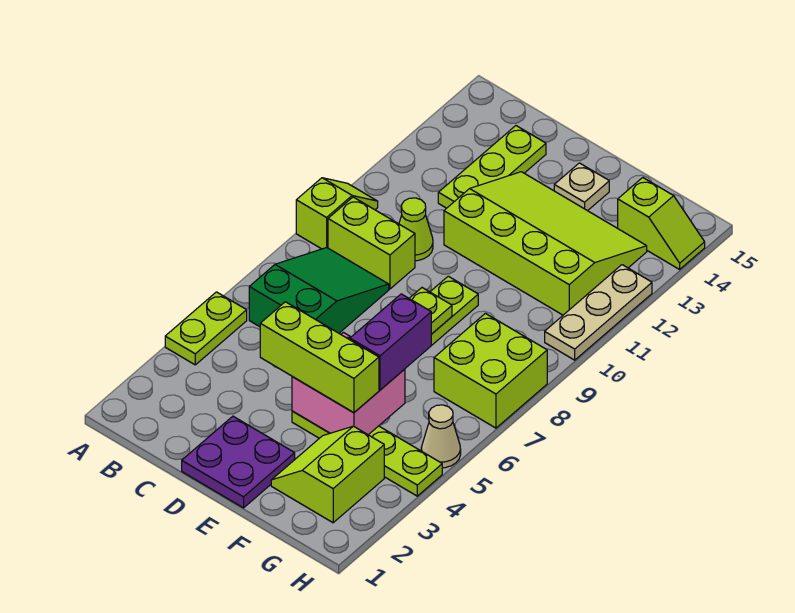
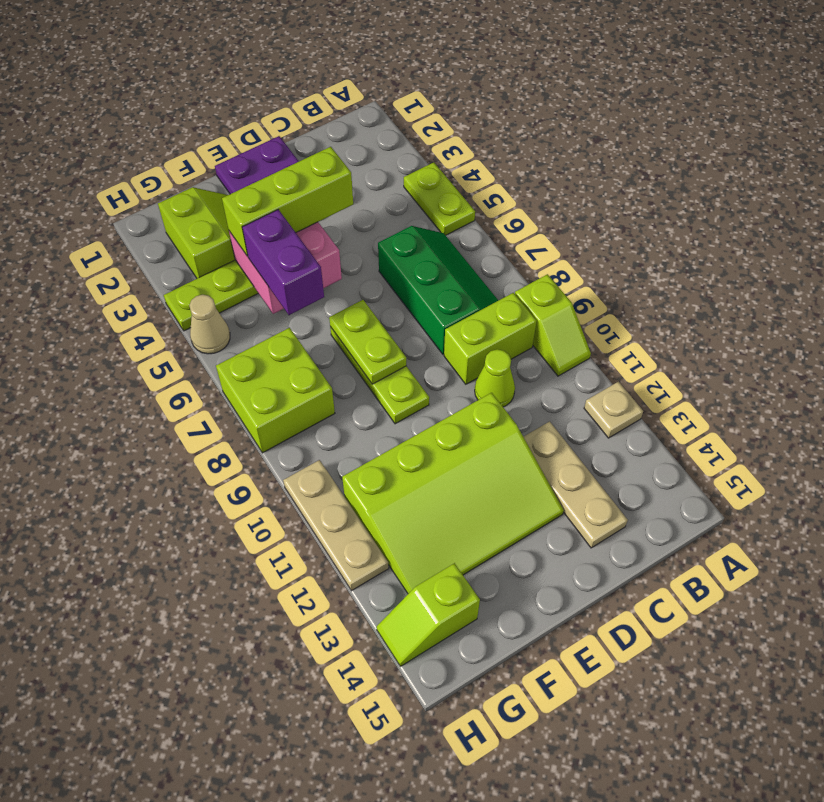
green slope B6:C8 level 1 top 6 -> green slope B6:C8 level 1 top C
lime plate C12:C14 level 1 -> tan plate C12:C14 level 1
tan plate E14 level 1 -> tan plate A12 level 1

